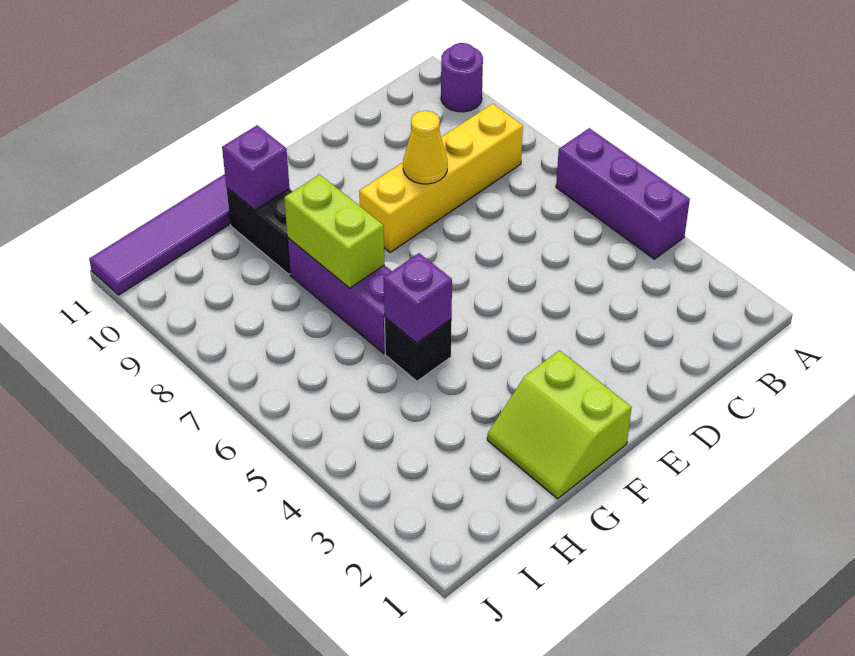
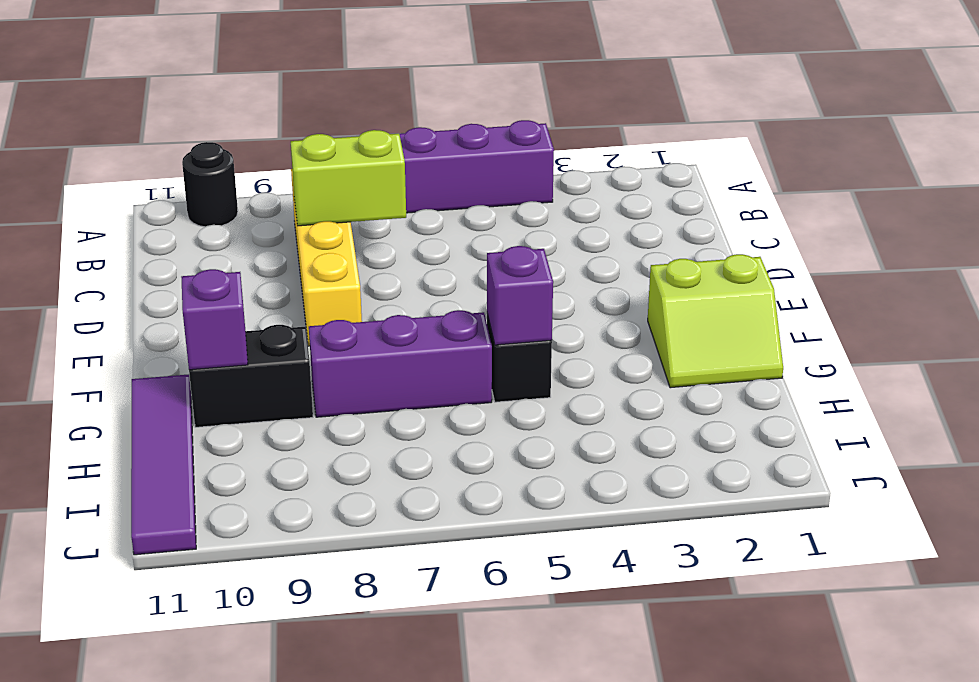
purple round brick A10 level 1 -> black round brick A10 level 1
yellow cone D8 level 2 -> none
lime brick G7:G8 level 2 -> lime brick C7:C8 level 2

